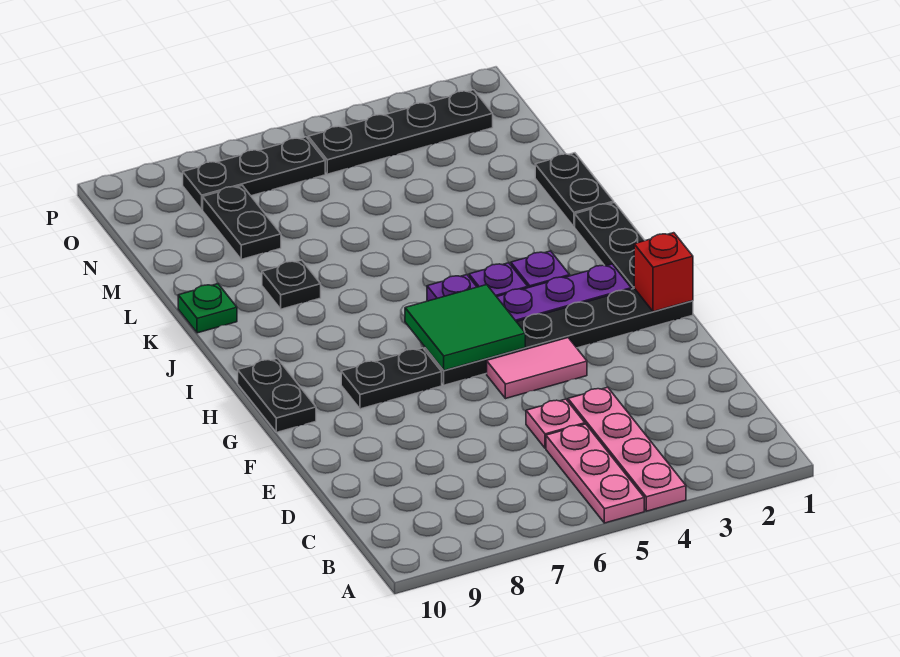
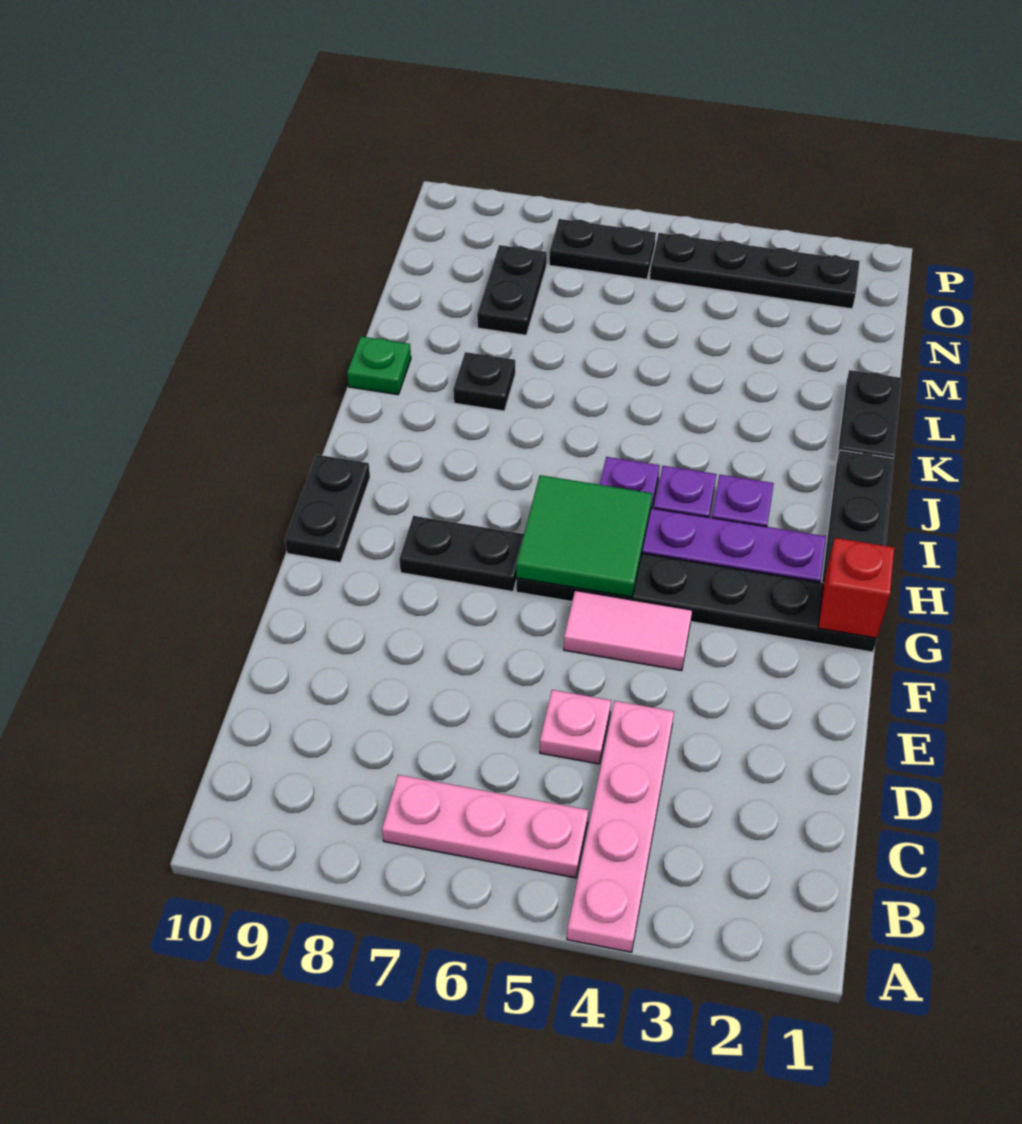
pink plate A5:C5 level 1 -> pink plate B5:B7 level 1
black plate O6:O8 level 1 -> black plate O6:O7 level 1

